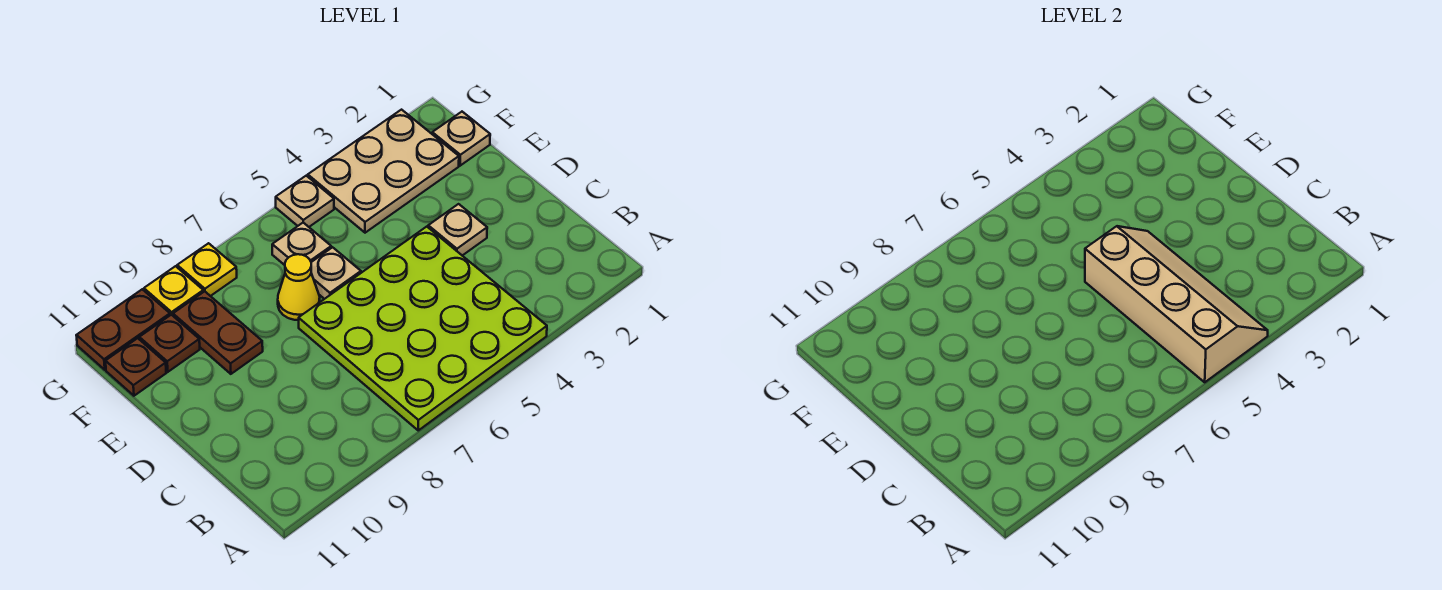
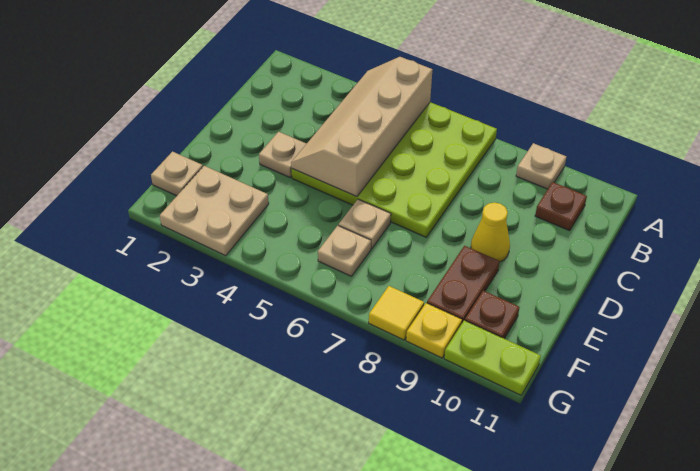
yellow cone E7 level 1 -> yellow cone D9 level 1
tan plate F2:G4 level 1 -> tan plate F2:G3 level 1
brown plate F11 level 1 -> brown plate B10 level 1
tan plate G5 level 1 -> tan plate A9 level 1
yellow plate G8 level 1 -> yellow tile G8 level 1
brown plate G10:G11 level 1 -> lime plate G10:G11 level 1

